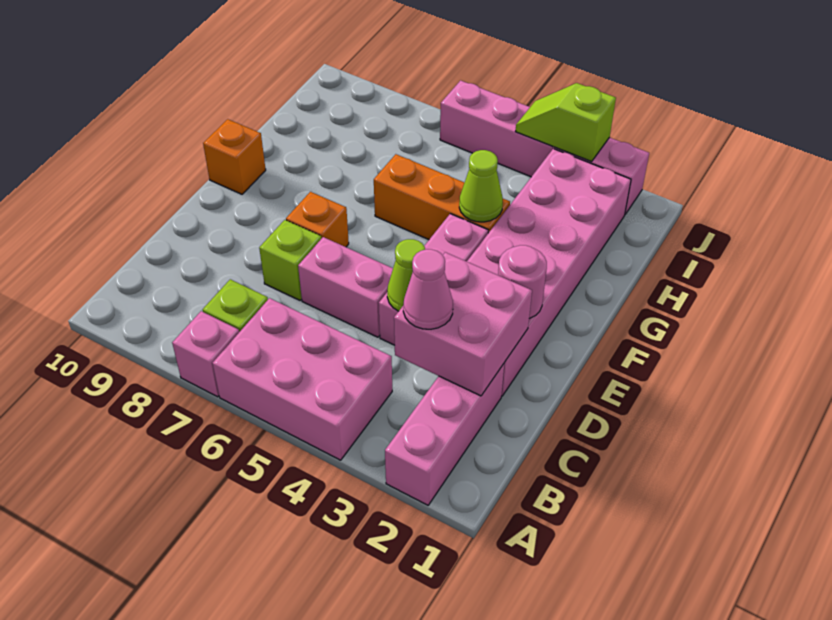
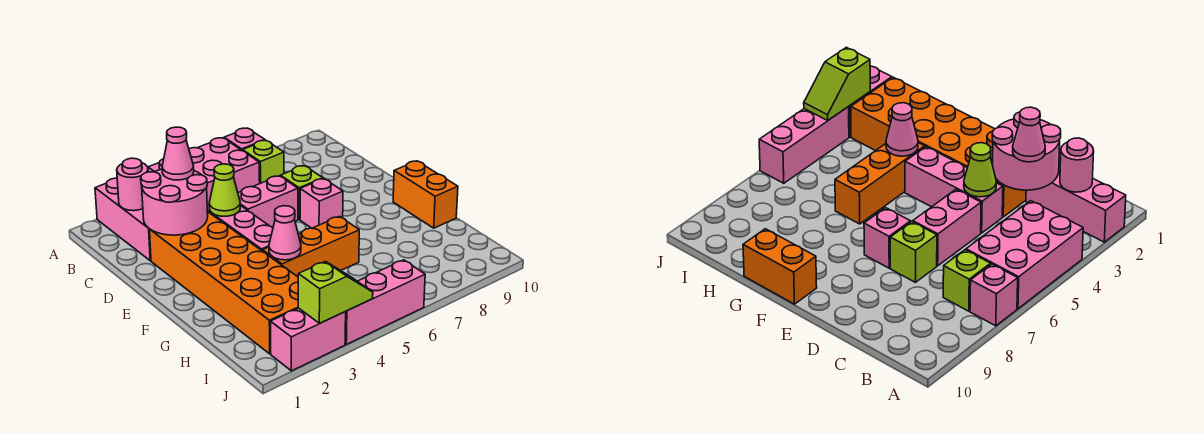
pink brick C2:D3 level 2 -> pink round brick C2:D3 level 2
pink brick D2:I3 level 1 -> orange brick D2:I3 level 1
pink round brick E2 level 2 -> pink round brick B2 level 2
orange brick E7 level 1 -> pink brick E7 level 1
orange brick F10 level 1 -> orange brick F10:G10 level 1
lime cone G4 level 2 -> pink cone G4 level 2

